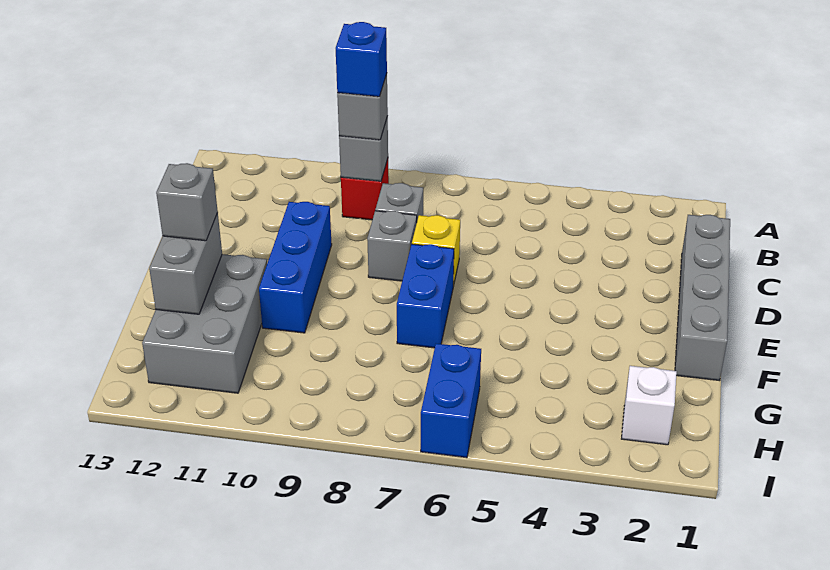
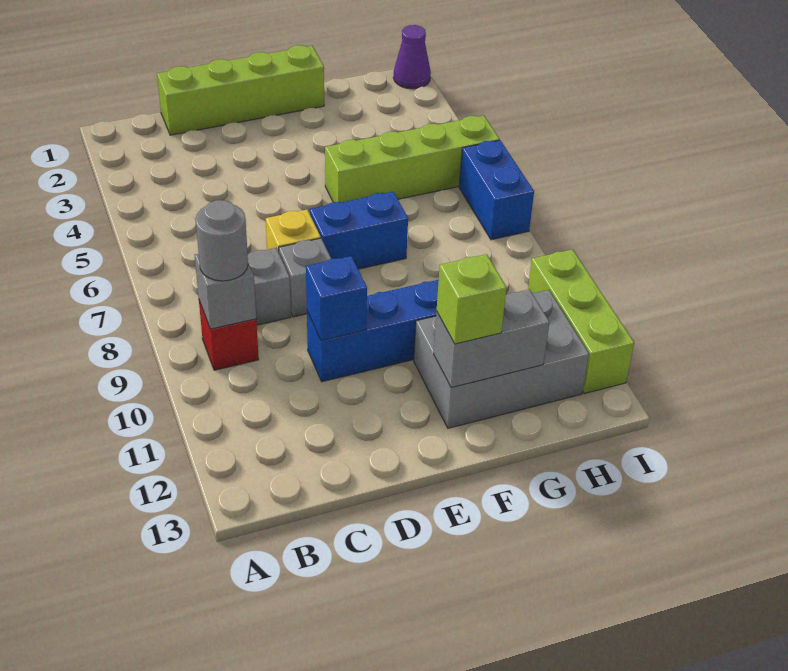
grey brick B9 level 3 -> grey round brick B9 level 3
blue brick B9 level 4 -> blue brick D10 level 2
grey brick C1:F1 level 1 -> lime brick C1:F1 level 1
none -> lime brick F5:I5 level 1
grey brick F12 level 3 -> lime brick F12 level 3
white brick H2 level 1 -> none
blue brick H6:I6 level 1 -> blue brick I6:I7 level 1
none -> purple cone I1 level 1
none -> lime brick I10:I12 level 1

